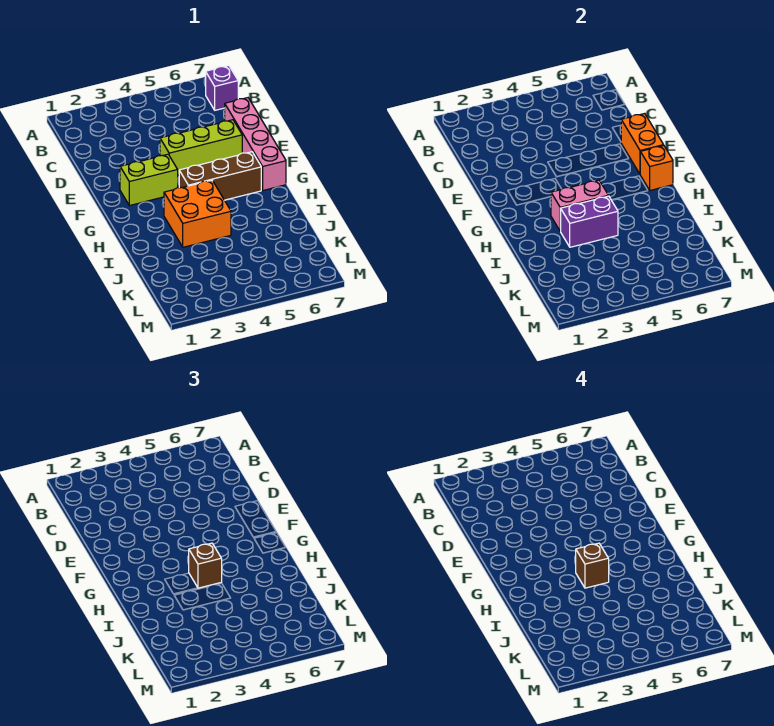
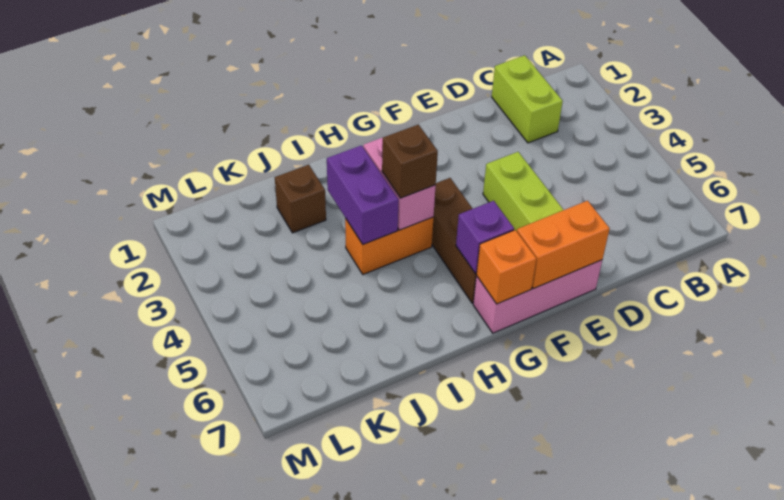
purple brick B7 level 1 -> purple brick G6 level 2
pink brick D7:G7 level 1 -> pink brick E7:G7 level 1
lime brick F2:F3 level 1 -> lime brick C1:C2 level 1
orange brick H3:I4 level 1 -> orange brick H4:I4 level 1
brown brick H4 level 4 -> brown brick J2 level 1

